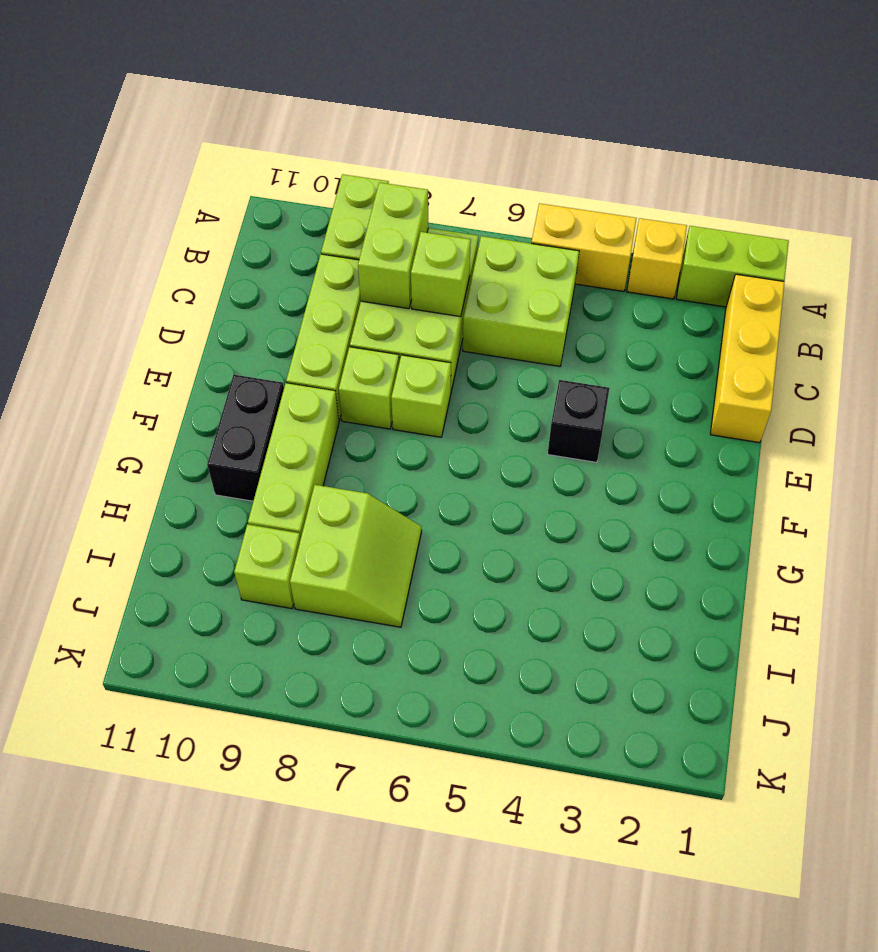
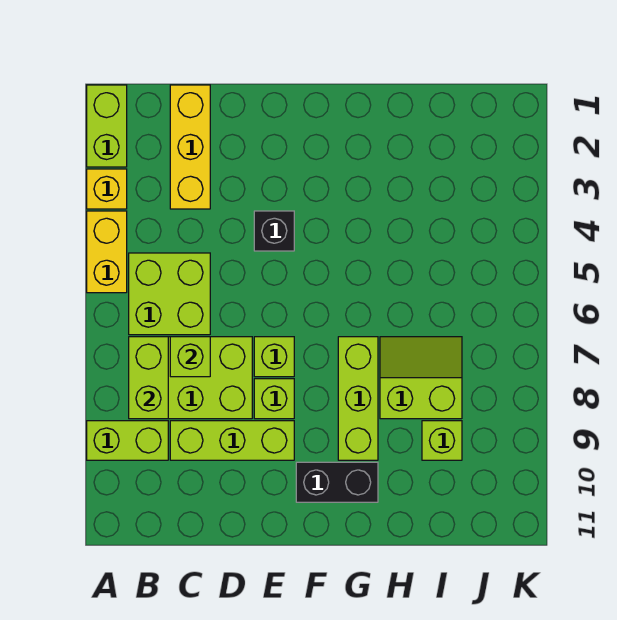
yellow brick B1:D1 level 1 -> yellow brick C1:C3 level 1
lime brick B8:C8 level 2 -> lime brick B7:B8 level 2
lime brick F9:H9 level 1 -> lime brick G7:G9 level 1

